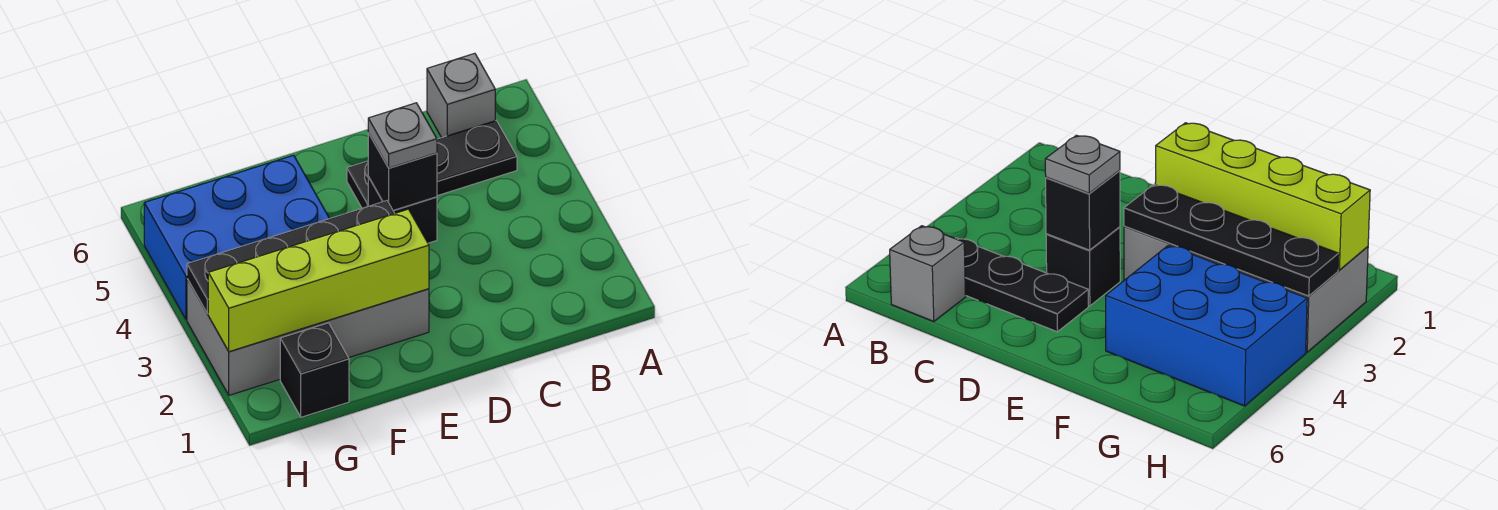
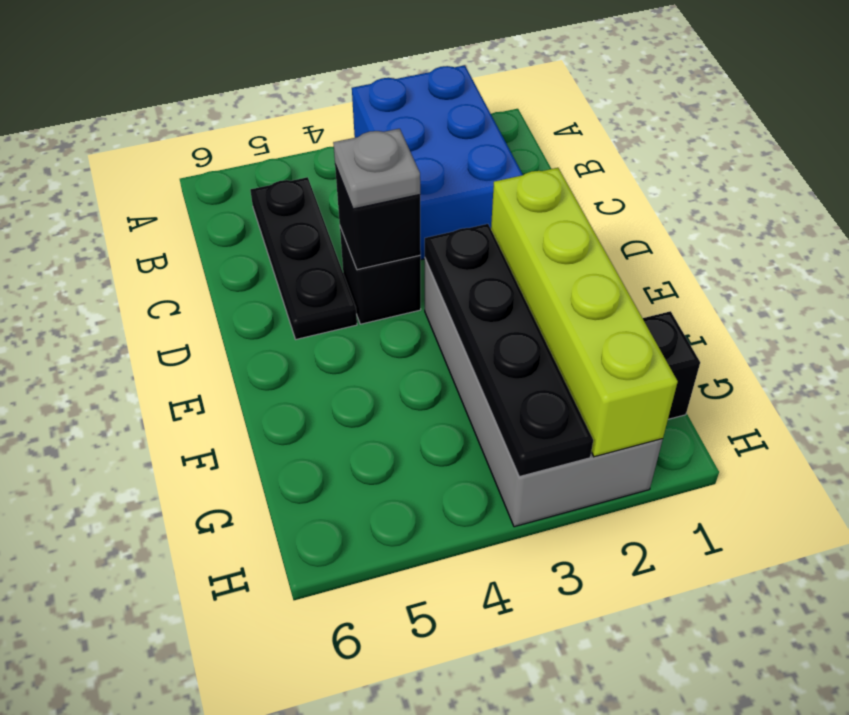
grey brick B6 level 1 -> none
blue brick F4:H5 level 1 -> blue brick A2:C3 level 1

